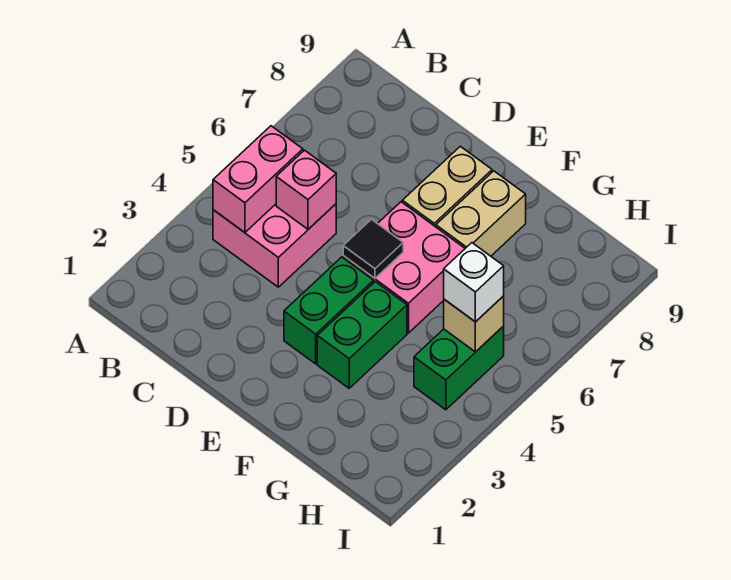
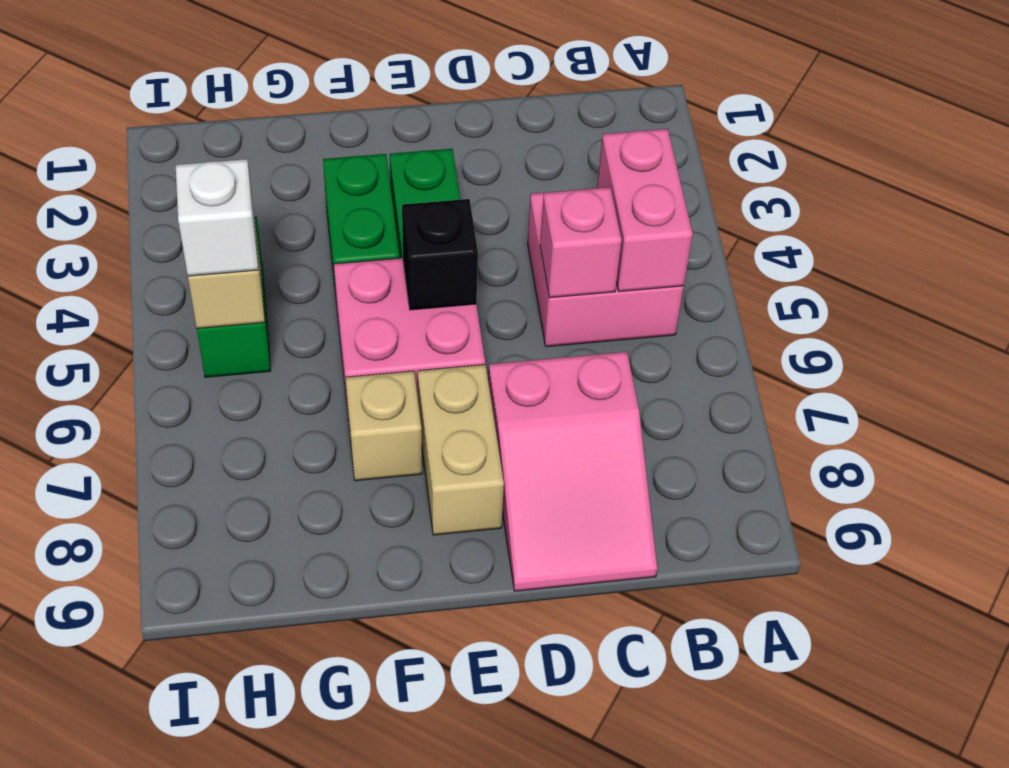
none -> pink slope C7:D9 level 1 top 7
black tile E5 level 2 -> black brick E5 level 2
tan brick F7:F8 level 1 -> tan brick F7 level 1

